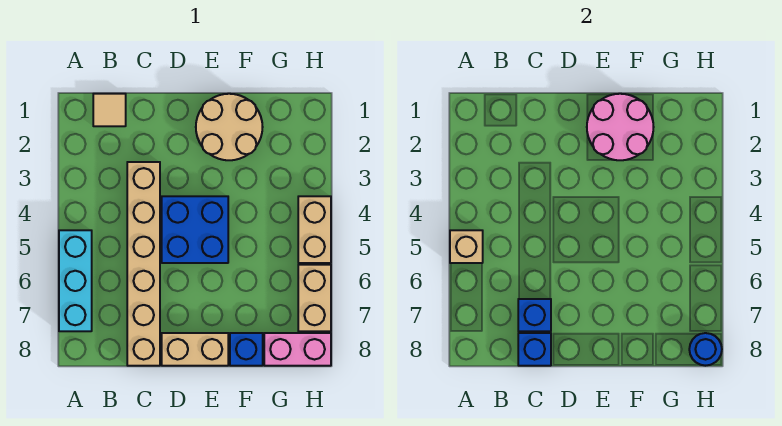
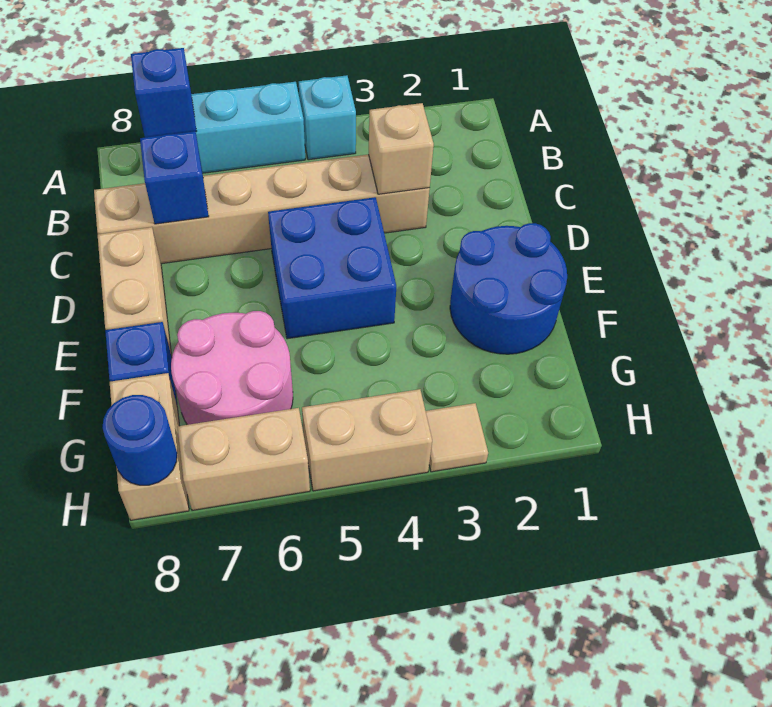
none -> cyan brick A4 level 1
tan brick A5 level 2 -> tan brick C3 level 2
tan tile B1 level 1 -> tan tile H3 level 1
blue brick C8 level 2 -> blue brick A7 level 2
tan round brick E1:F2 level 1 -> blue round brick E1:F2 level 1
pink round brick E1:F2 level 2 -> pink round brick F6:G7 level 1
pink brick G8:H8 level 1 -> tan brick G8:H8 level 1

